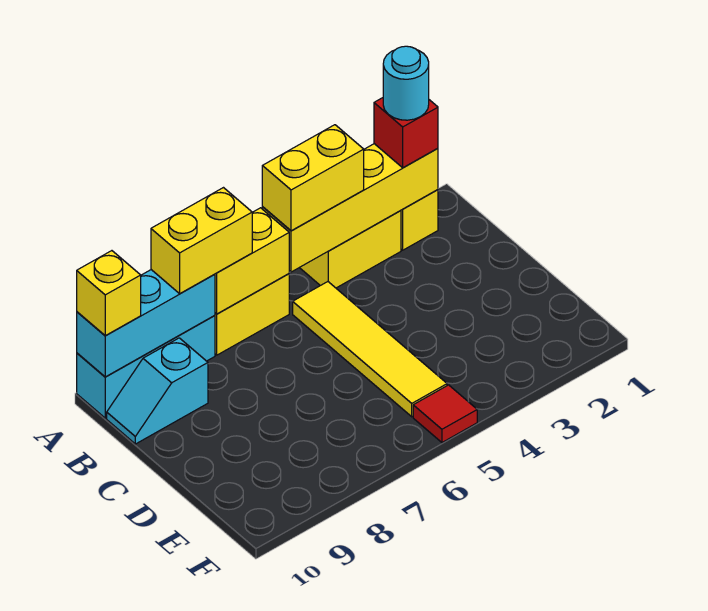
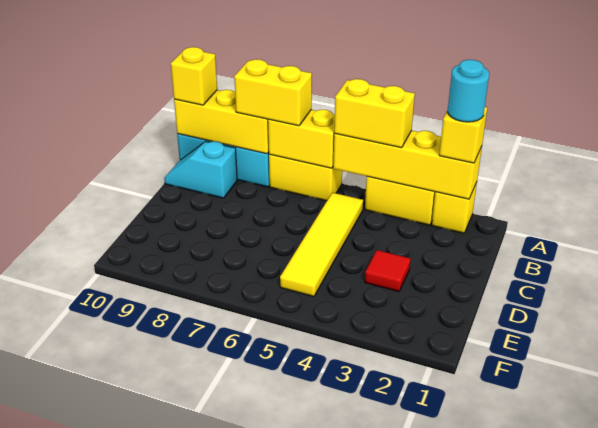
red brick A2 level 3 -> yellow brick A2 level 3
cyan brick A8:A10 level 2 -> yellow brick A8:A10 level 2
red tile F5 level 1 -> red tile D3 level 1

